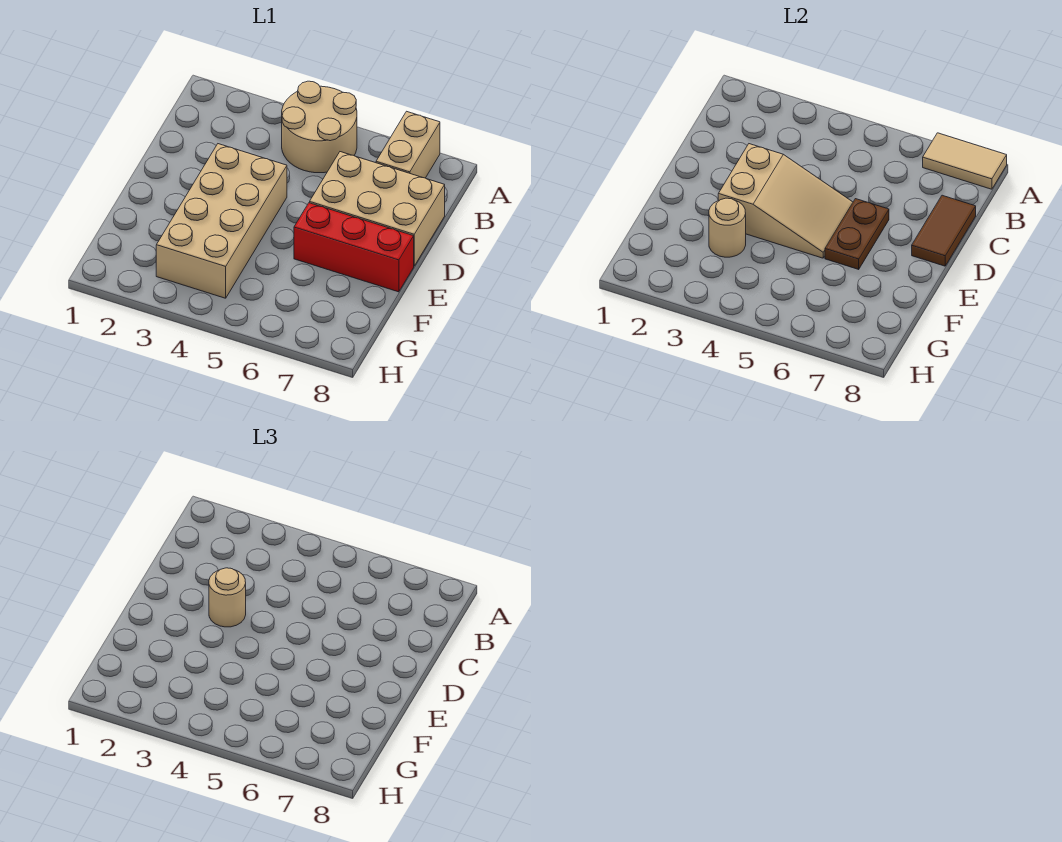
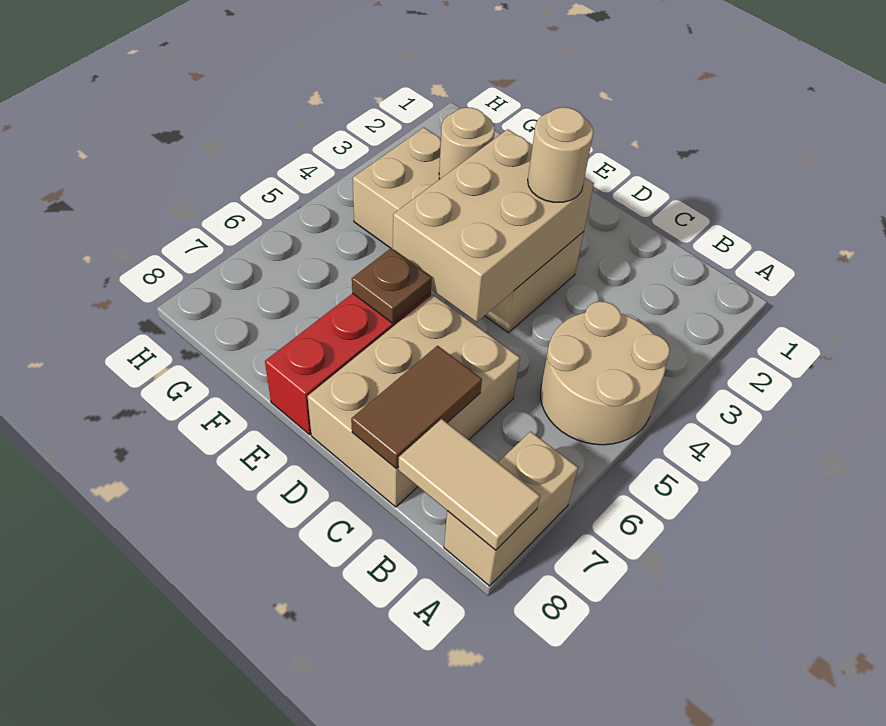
tan brick A7:B7 level 1 -> tan brick A7:A8 level 1
tan tile A7:A8 level 2 -> tan tile A8:B8 level 2
brown tile C8:D8 level 2 -> brown tile C7:C8 level 2
tan slope D3:E5 level 2 top 3 -> tan brick D3:E5 level 2
brown plate D6:E6 level 2 -> brown plate E6 level 2

